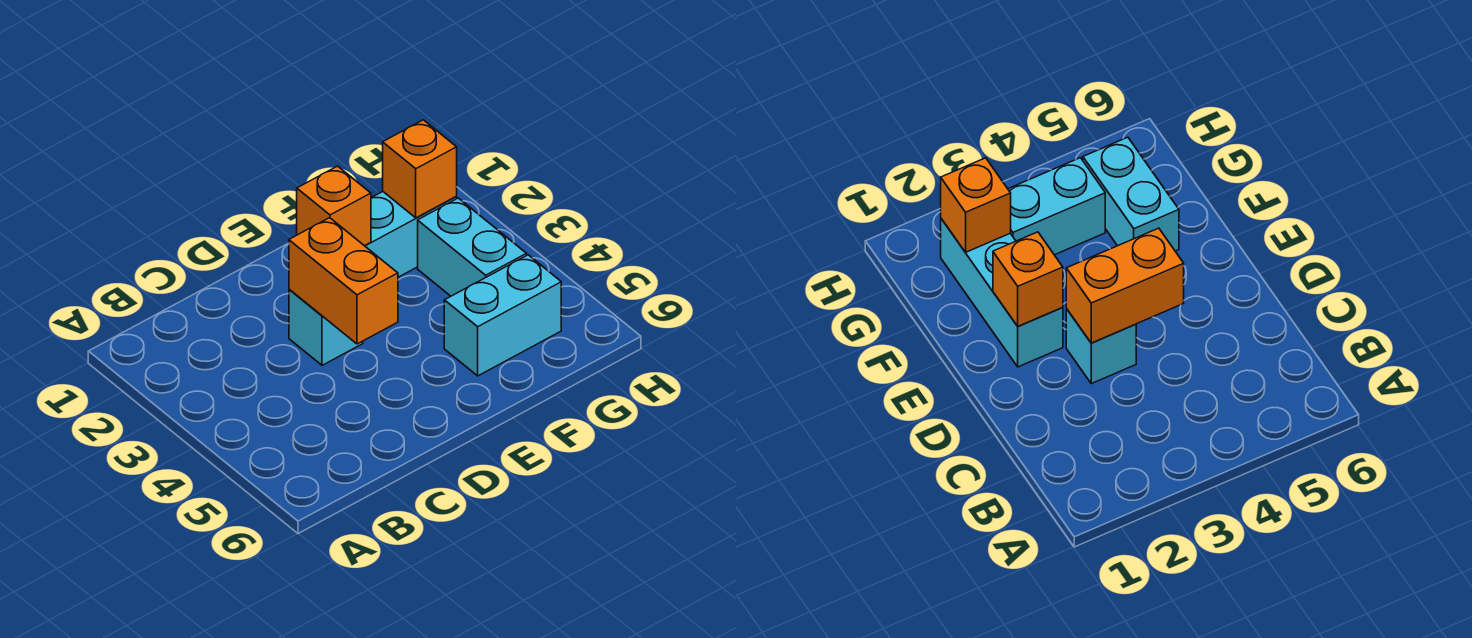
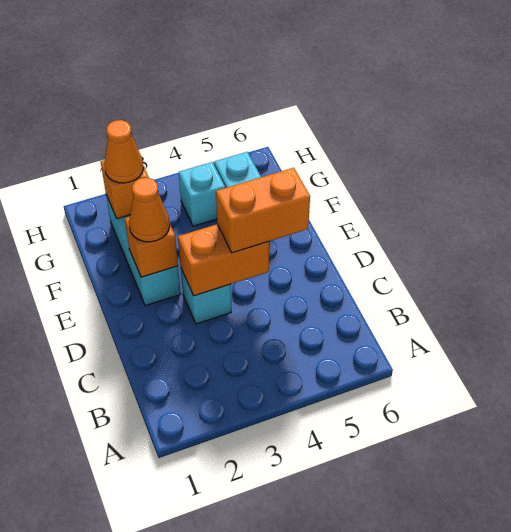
none -> orange brick D4:D5 level 3
none -> orange cone E2 level 3
none -> orange cone G2 level 3
cyan brick G3:G4 level 1 -> cyan brick G4 level 1

